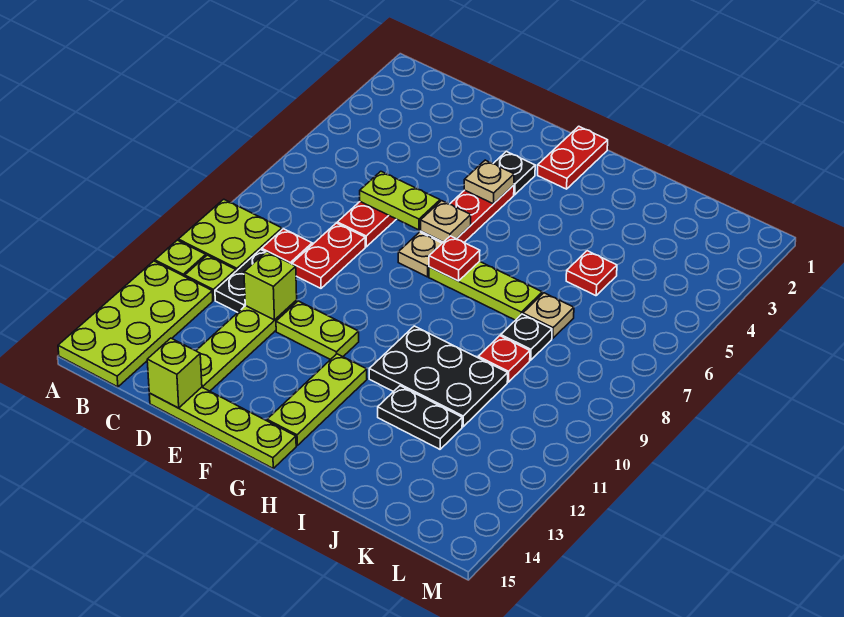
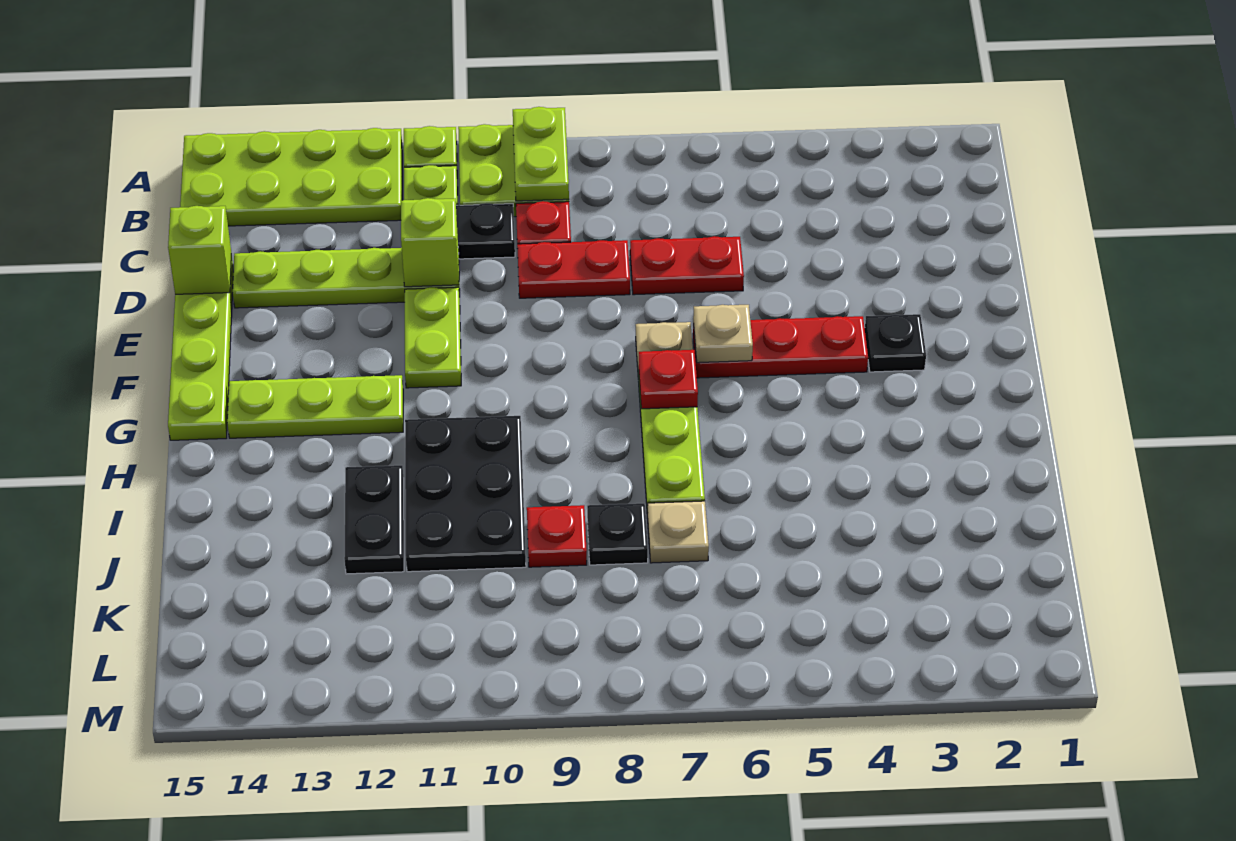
lime plate D6:E6 level 2 -> lime plate A9:B9 level 2
tan plate F4 level 2 -> none
red plate G1:G2 level 1 -> none
red plate J5 level 1 -> none

